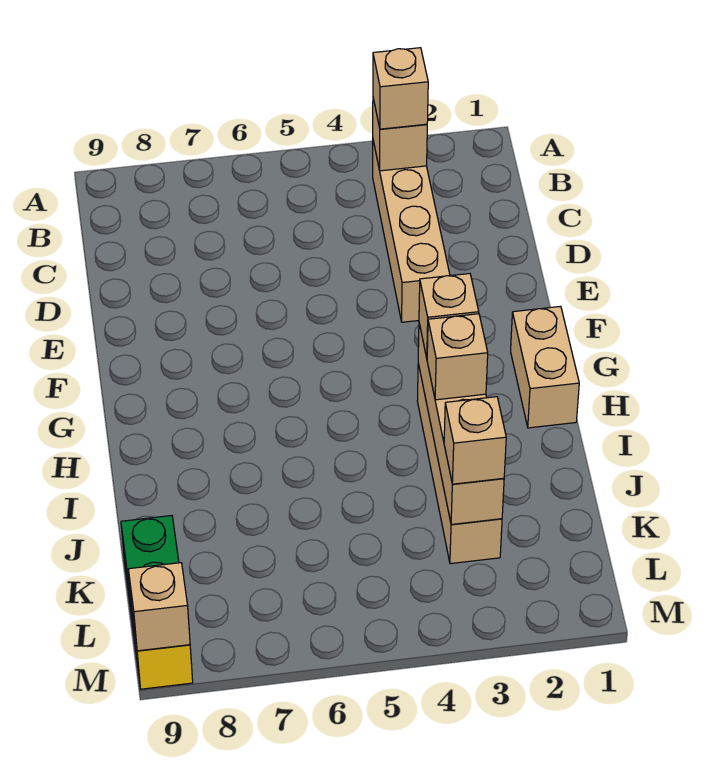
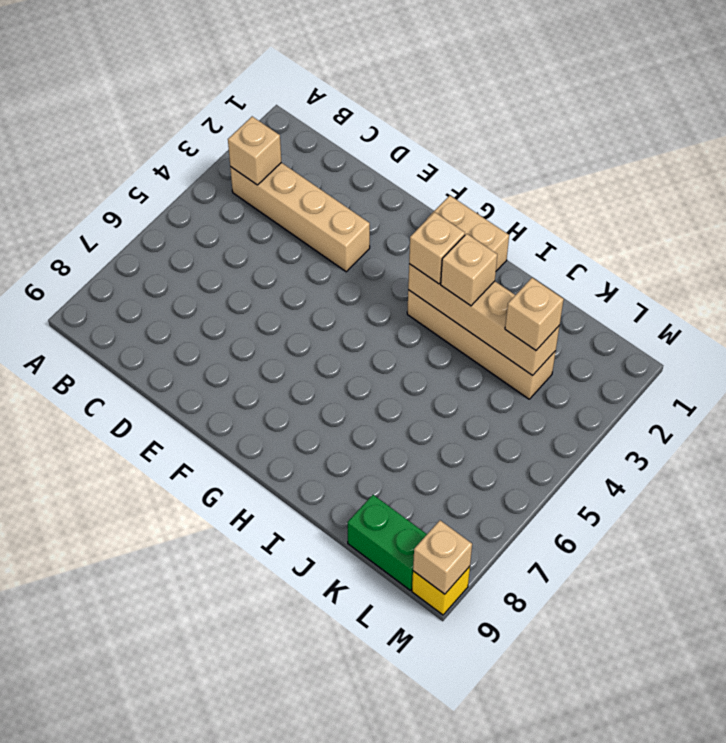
tan brick B3 level 3 -> none

